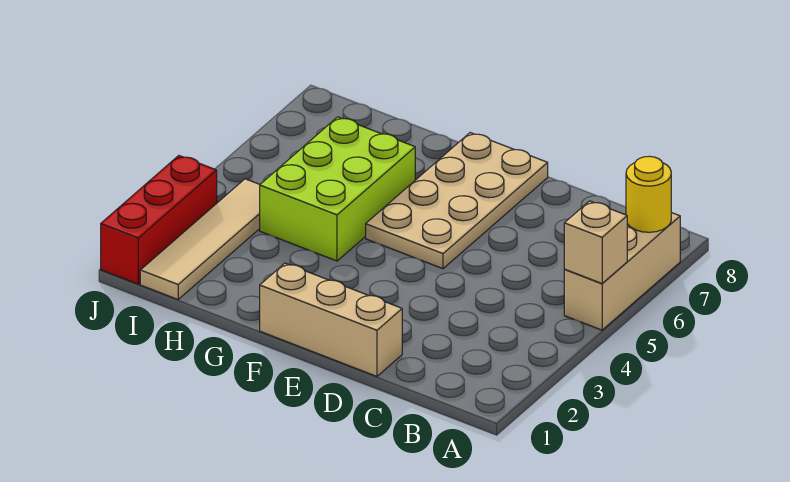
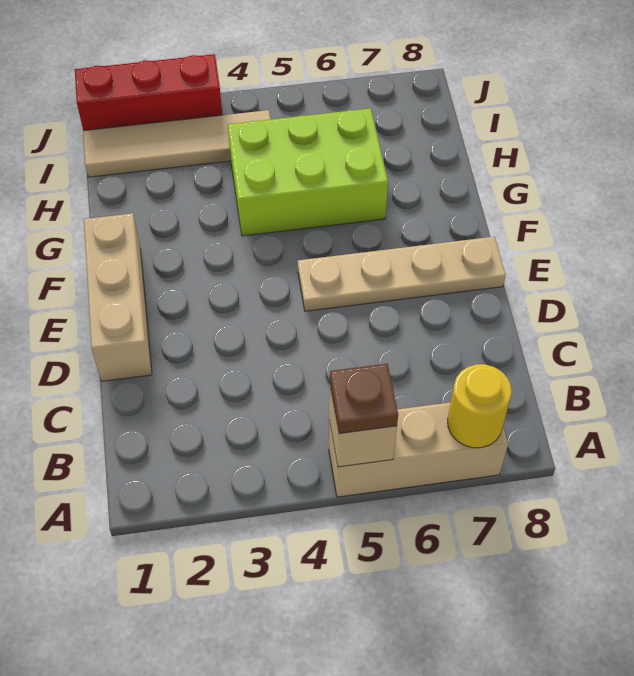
none -> brown plate A5 level 3
tan plate E5:F8 level 1 -> tan plate E5:E8 level 1

